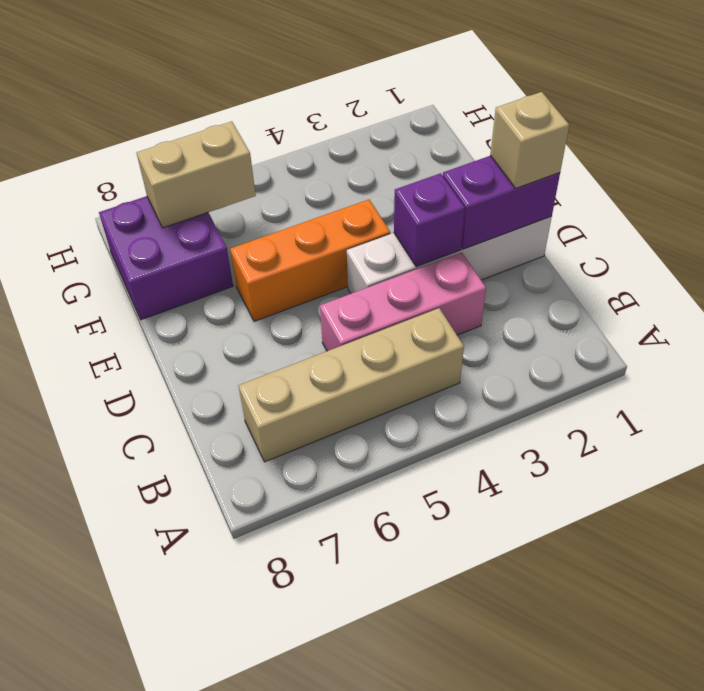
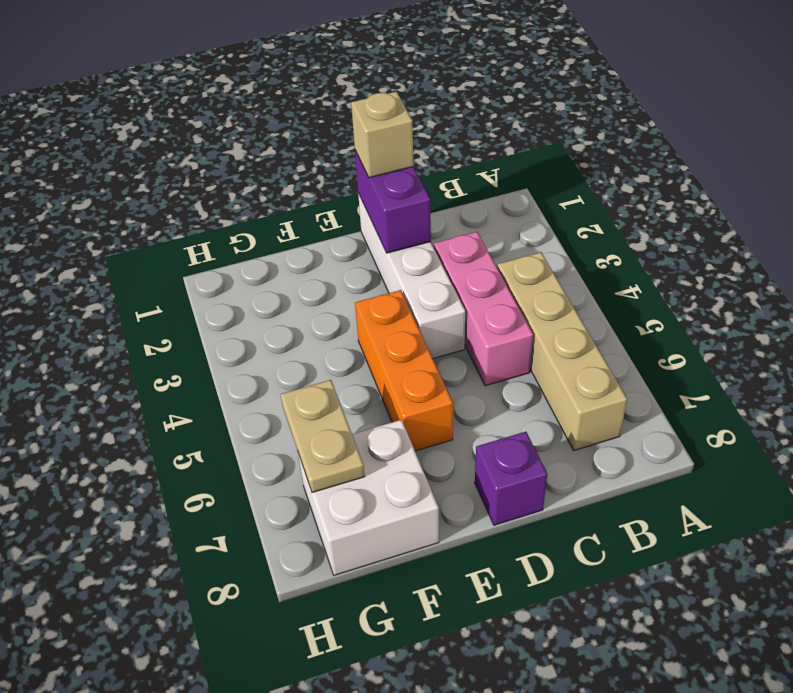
purple brick D3 level 2 -> purple brick D8 level 1
purple brick F7:G8 level 1 -> white brick F7:G8 level 1
tan brick G6:G7 level 2 -> tan plate G6:G7 level 2

